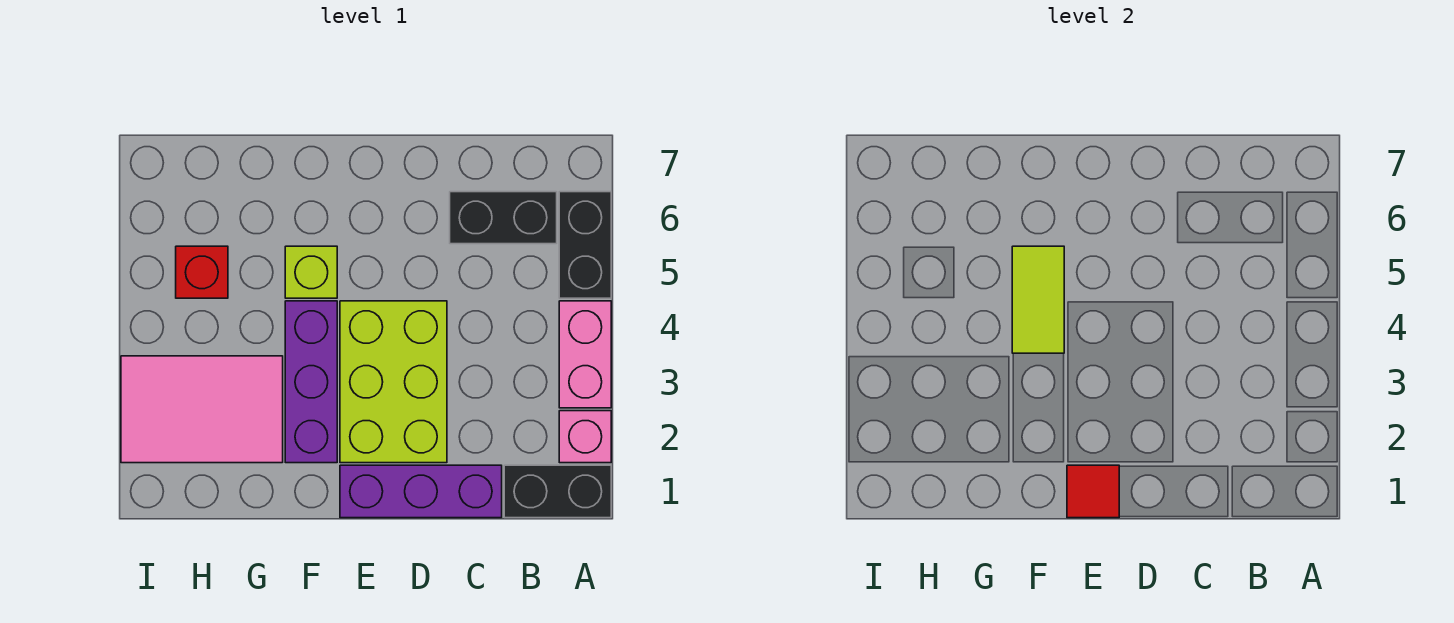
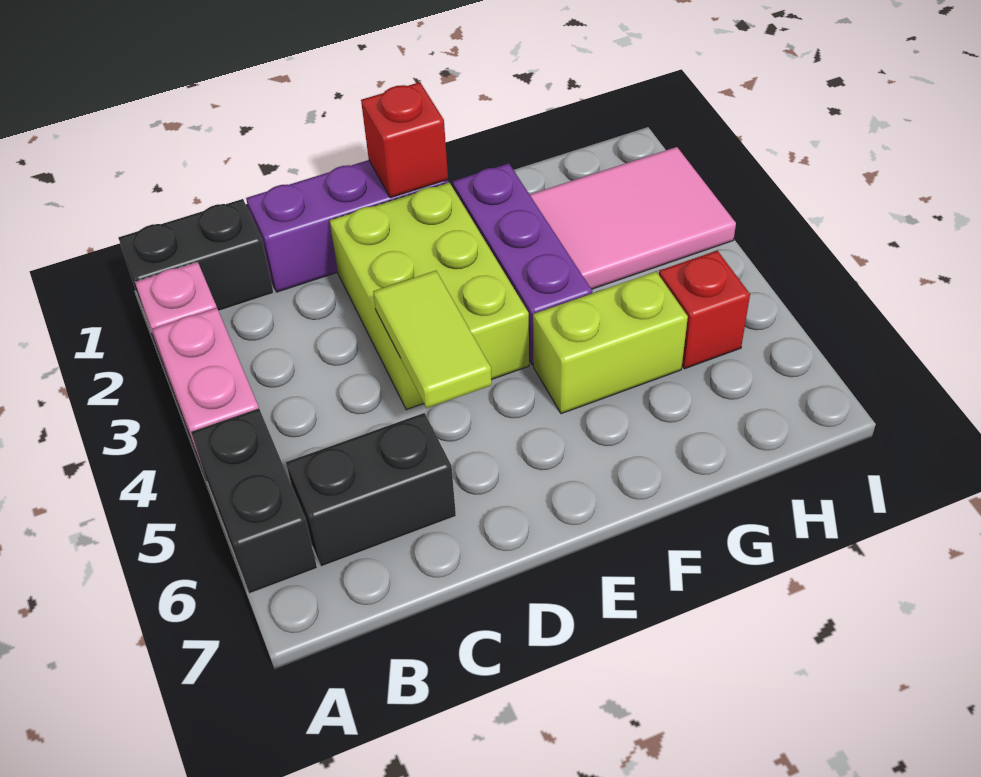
red tile E1 level 2 -> red brick E1 level 2
lime tile F4:F5 level 2 -> lime tile D4:D5 level 2
lime brick F5 level 1 -> lime brick F5:G5 level 1

